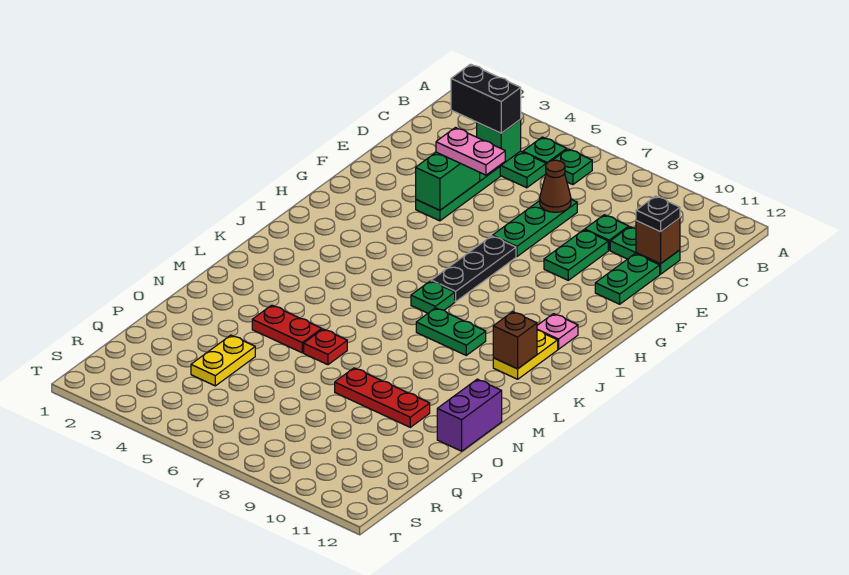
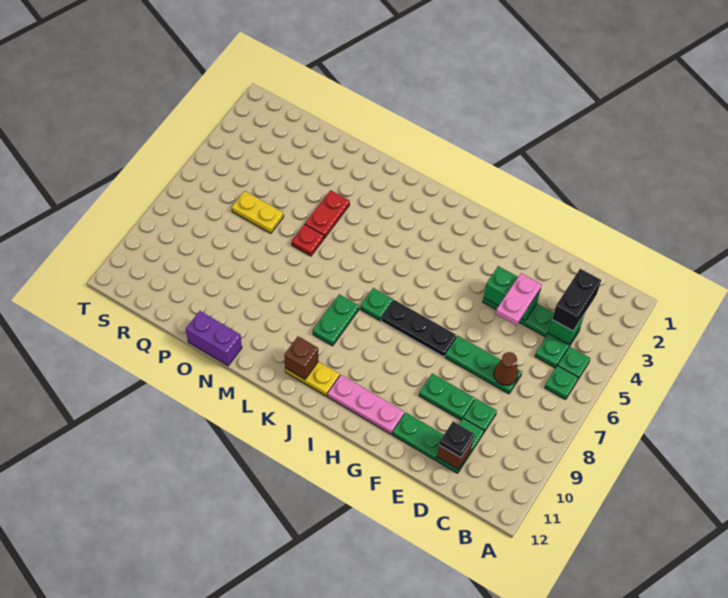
pink plate I11 level 1 -> pink plate G11:I11 level 1
red plate O8:O10 level 1 -> none
yellow plate P4:Q4 level 1 -> yellow plate P6:Q6 level 1

